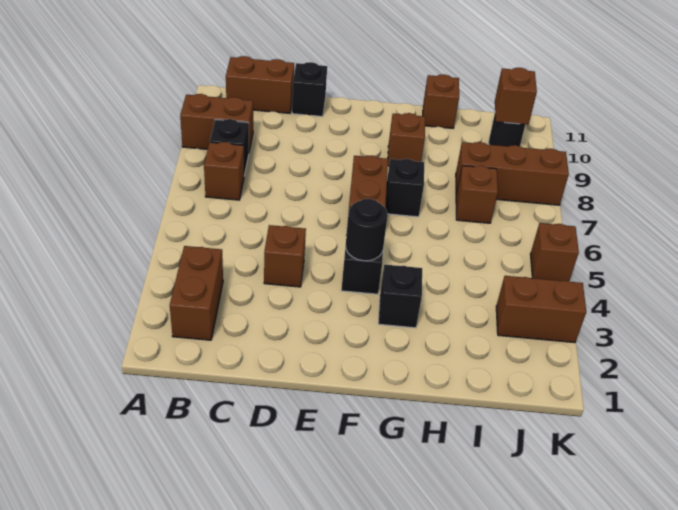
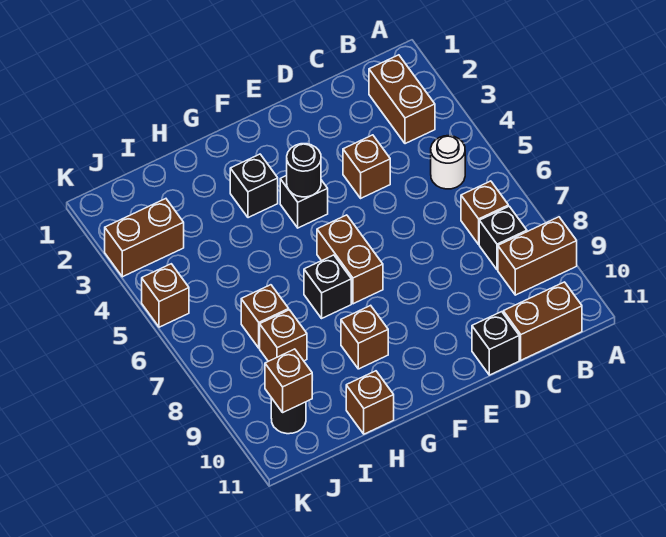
none -> white round brick B5 level 1
brown brick I8:K8 level 1 -> brown brick I8 level 1

